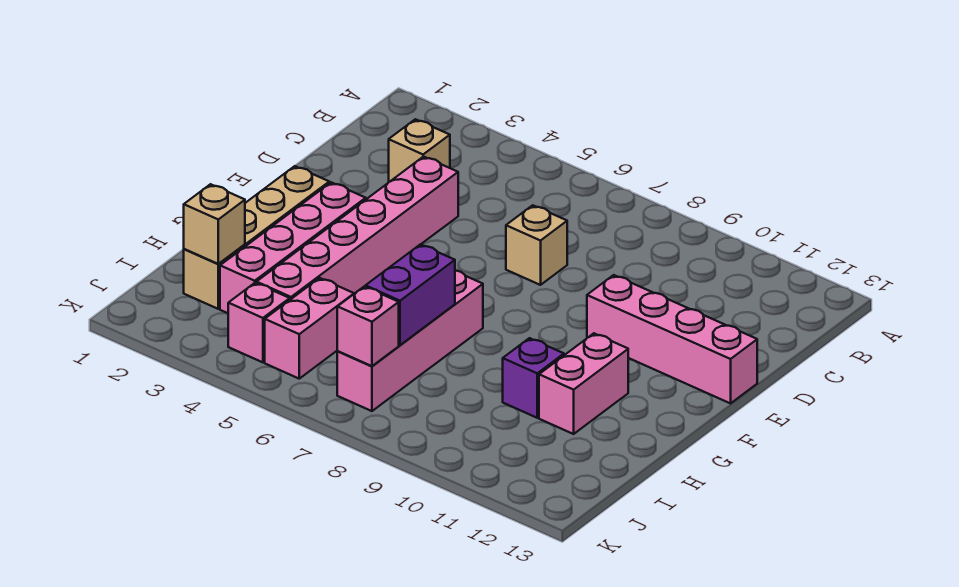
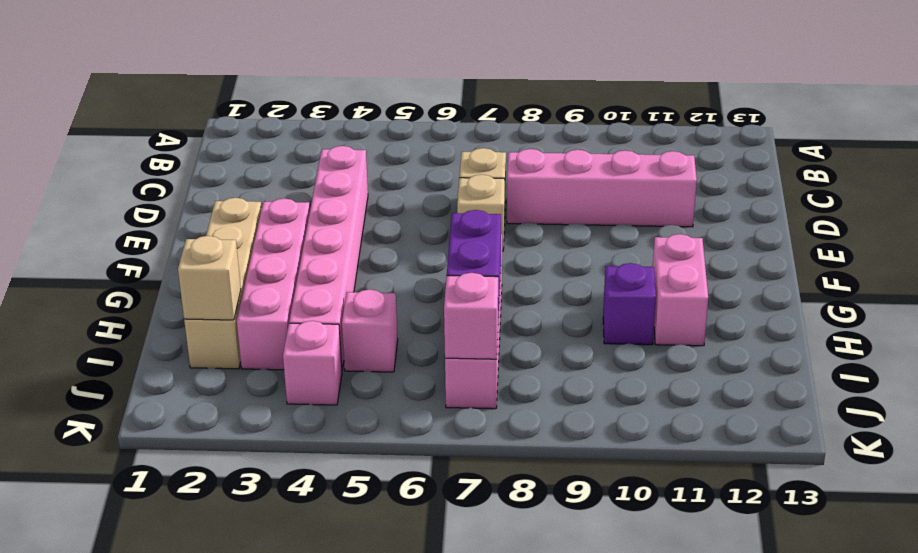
tan brick C3 level 1 -> tan brick E7 level 1
pink brick E10:E13 level 1 -> pink brick D8:D11 level 1
pink brick I5:J5 level 1 -> pink brick I5 level 1

